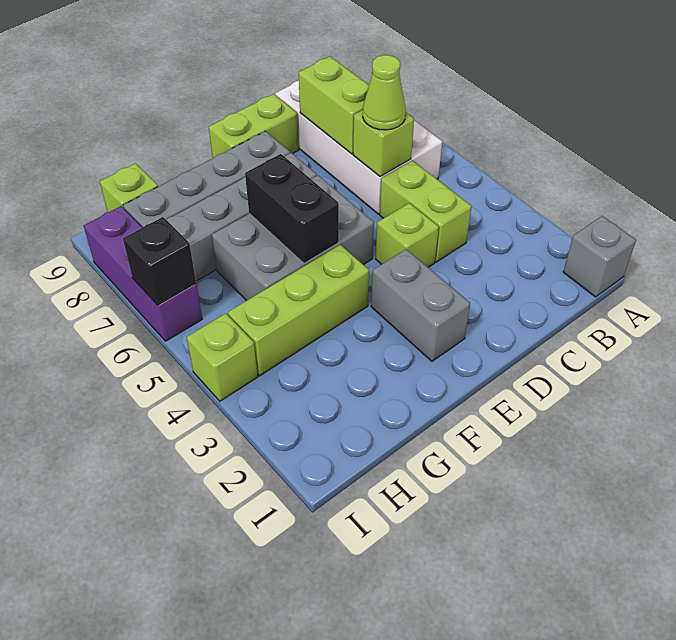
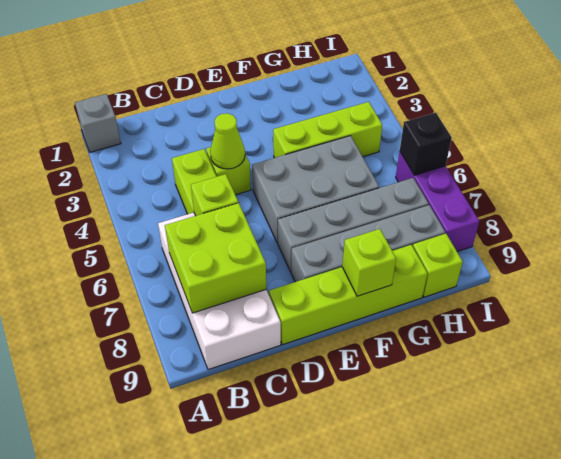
lime cone C6 level 3 -> lime cone D4 level 2
lime brick C7:C8 level 2 -> lime brick B7:C8 level 2
lime brick D9:E9 level 1 -> lime brick D9:G9 level 1
grey brick E2:E3 level 1 -> none
black brick F5:F6 level 2 -> none
lime brick I4 level 1 -> lime brick F9 level 2

